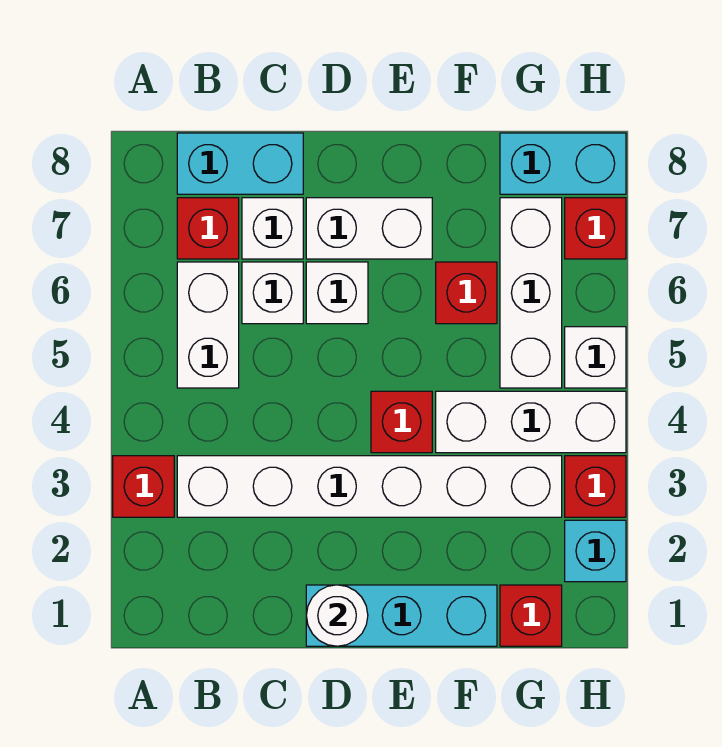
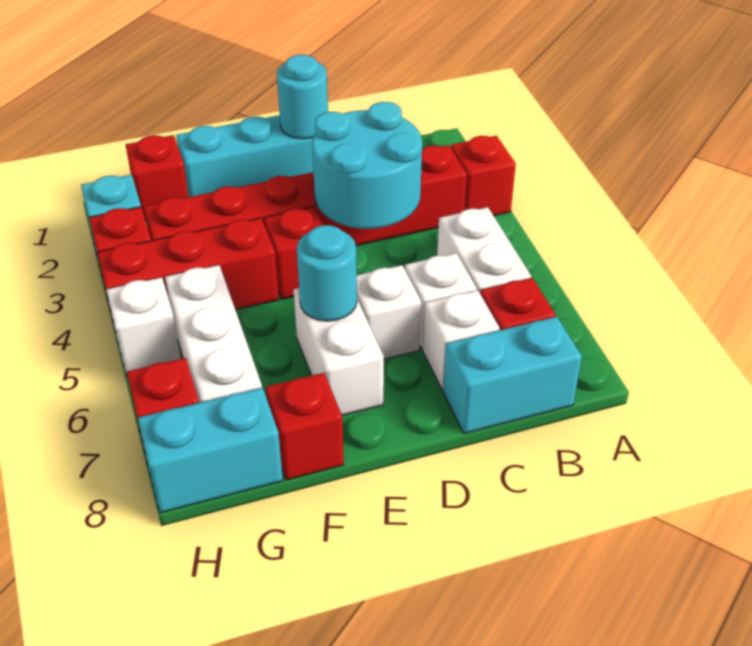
white brick B3:G3 level 1 -> red brick B3:G3 level 1
none -> cyan round brick C3:D4 level 2
white round brick D1 level 2 -> cyan round brick D1 level 2
white brick D7:E7 level 1 -> white brick E6:E7 level 1
none -> cyan round brick E6 level 2
white brick F4:H4 level 1 -> red brick F4:H4 level 1
red brick F6 level 1 -> red brick F8 level 1

